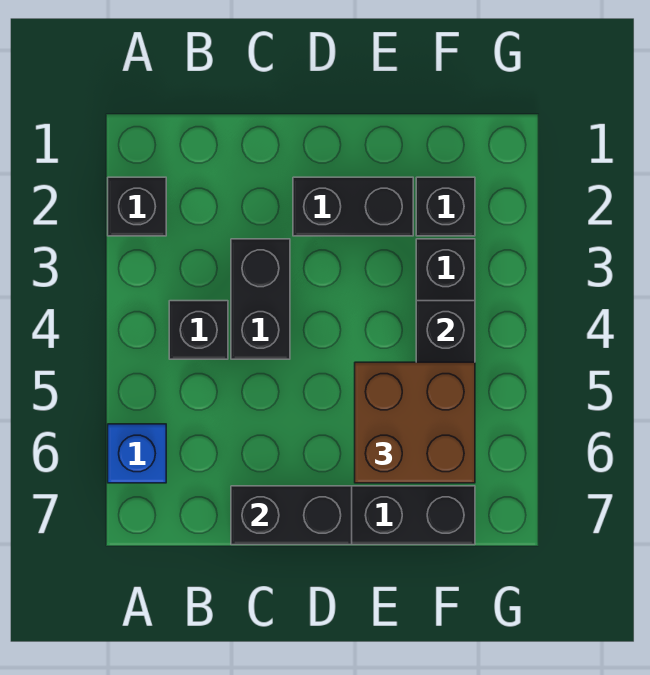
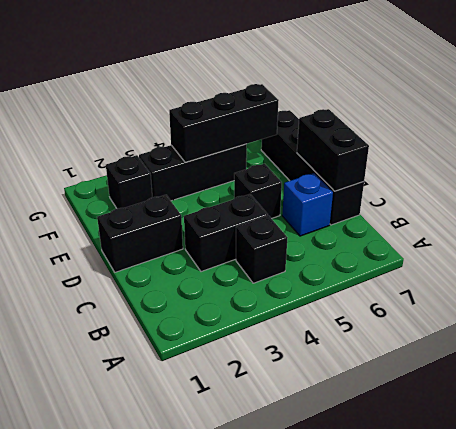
black brick A2 level 1 -> black brick D5 level 1
blue brick A6 level 1 -> blue brick C6 level 1
black brick D2:E2 level 1 -> black brick D1:D2 level 1
brown brick E5:F6 level 3 -> none

